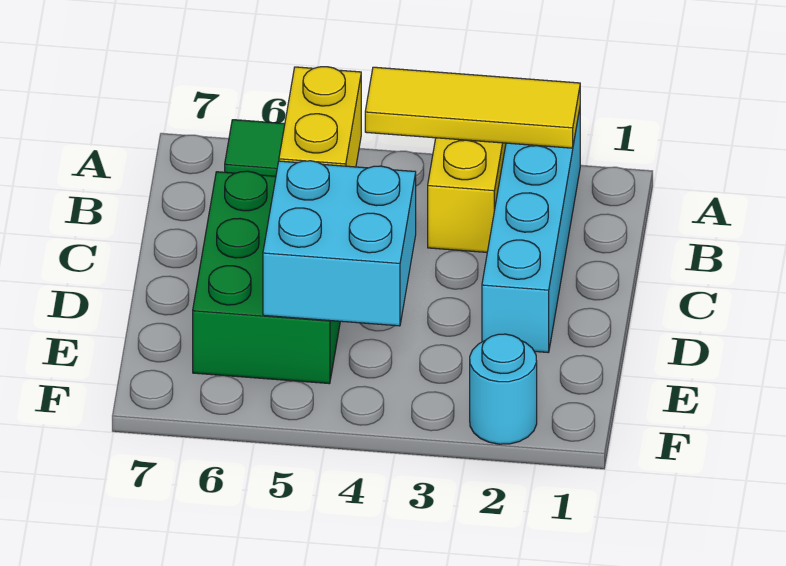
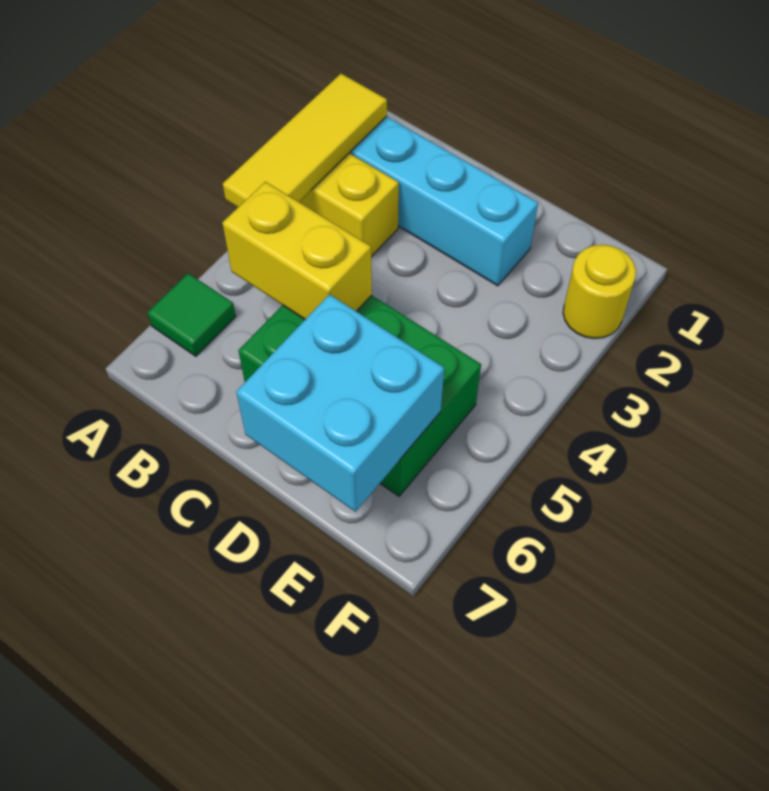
cyan brick D4:E5 level 2 -> cyan brick D6:E7 level 2
cyan round brick F2 level 1 -> yellow round brick F2 level 1

